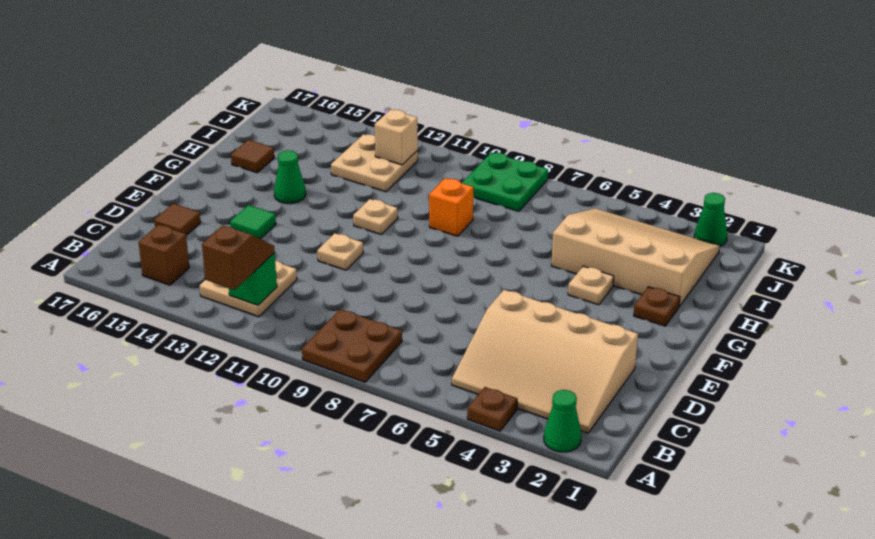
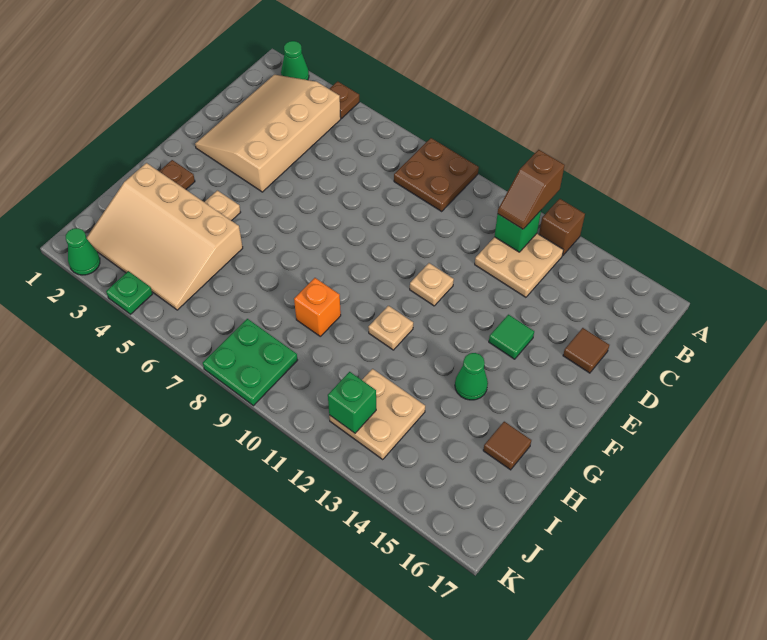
tan slope B2:D5 level 1 top D -> tan slope B2:E4 level 1 top 4
brown brick B15 level 1 -> brown brick A13 level 1
tan brick J12 level 2 -> green brick J12 level 2
none -> green plate K4 level 1

